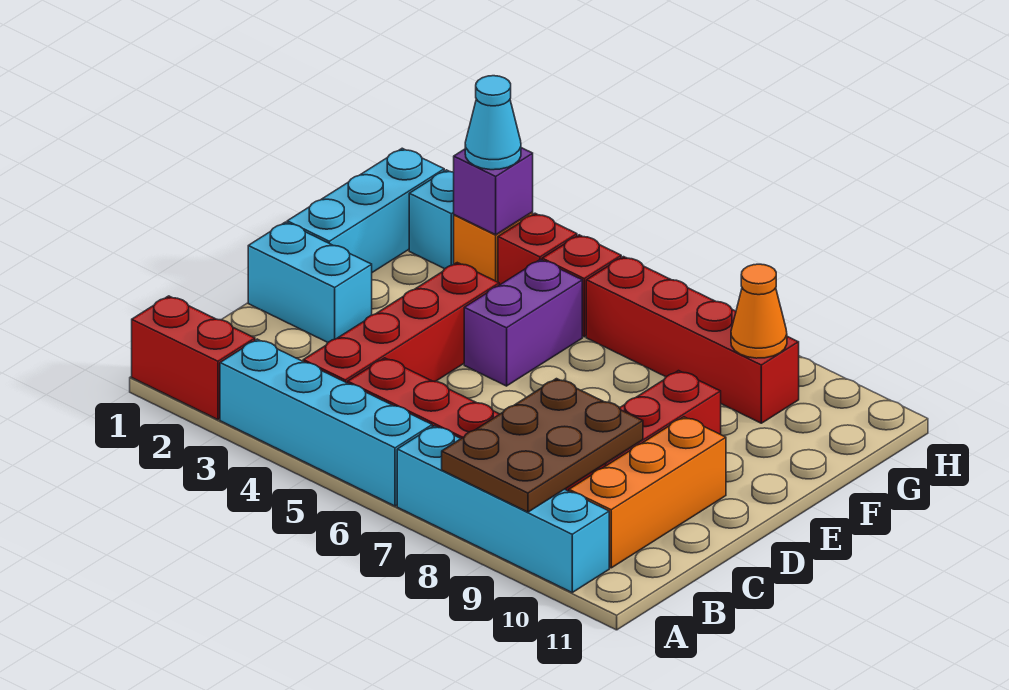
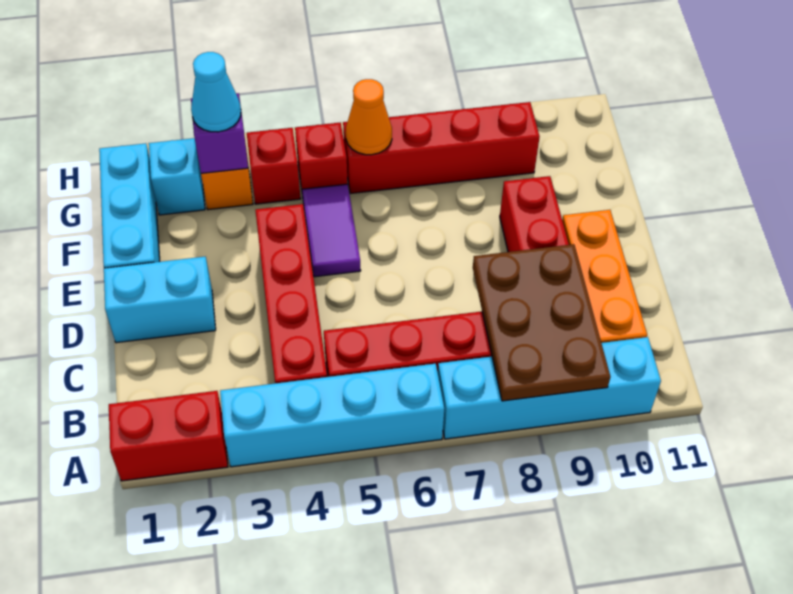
purple brick E5:F5 level 1 -> purple tile E5:F5 level 1
orange cone G9 level 2 -> orange cone G6 level 2

